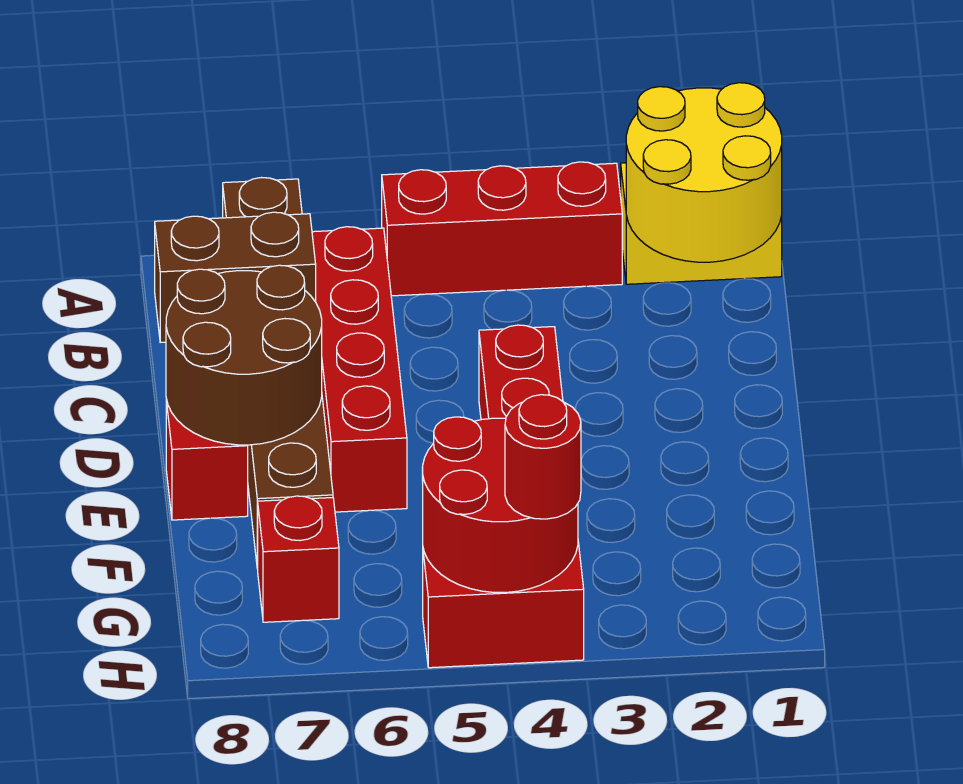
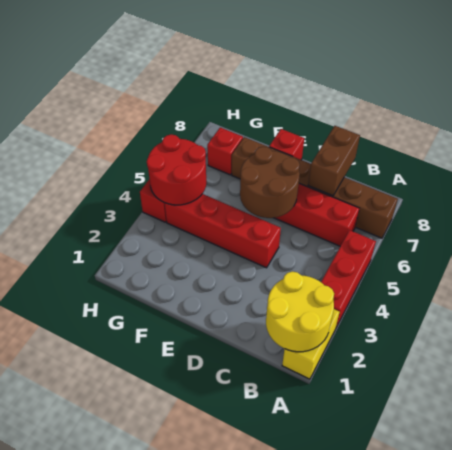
brown round brick D7:E8 level 2 -> brown round brick D5:E6 level 2
red round brick H4 level 3 -> none

